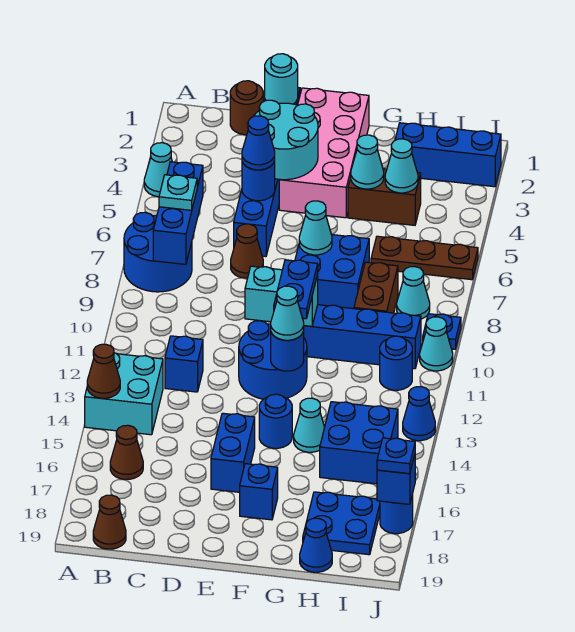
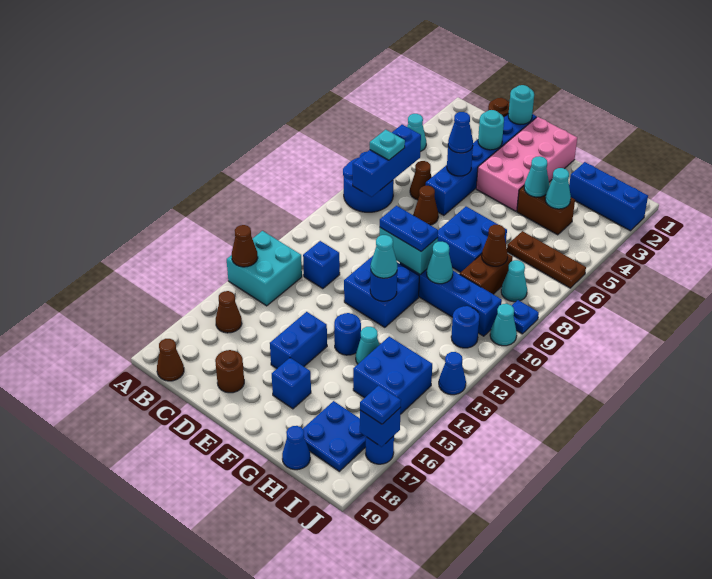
none -> brown cone C6 level 1
cyan round brick D3:E4 level 2 -> cyan round brick D3 level 2
none -> brown round brick D18 level 1
blue round brick E11:F12 level 1 -> blue brick E11:F12 level 1
cyan cone F7 level 2 -> cyan cone G10 level 2
blue plate F10:F11 level 3 -> blue plate E10:F10 level 3
none -> brown cone H8 level 2

